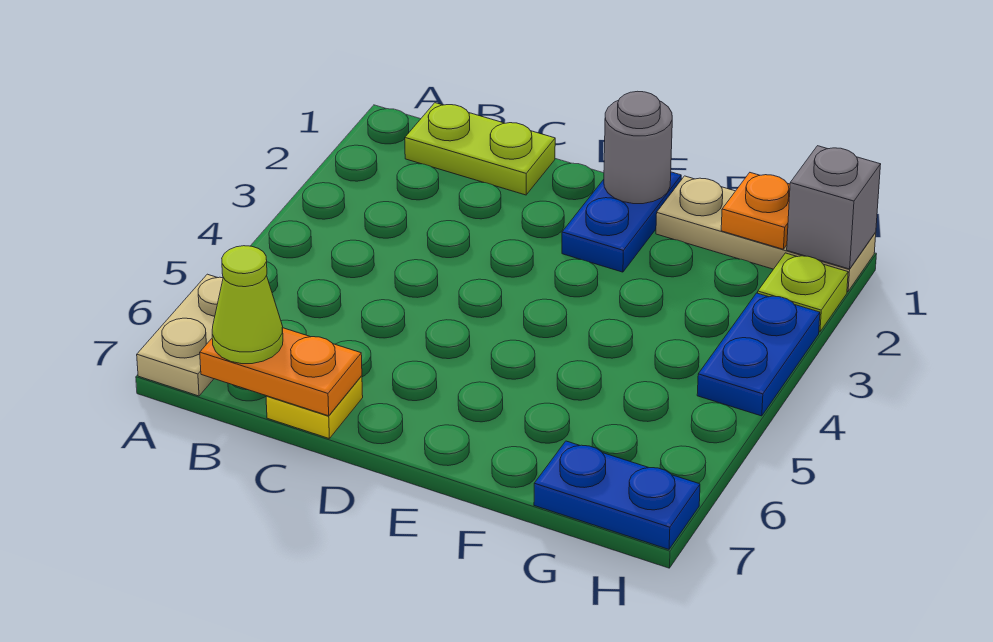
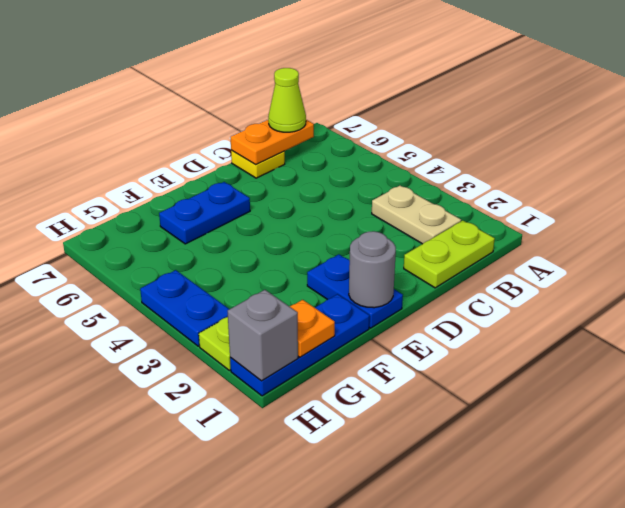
tan plate A6:A7 level 1 -> tan plate B2:B3 level 1
tan plate F1:H1 level 1 -> blue plate F1:H1 level 1
blue plate G7:H7 level 1 -> blue plate E6:F6 level 1

